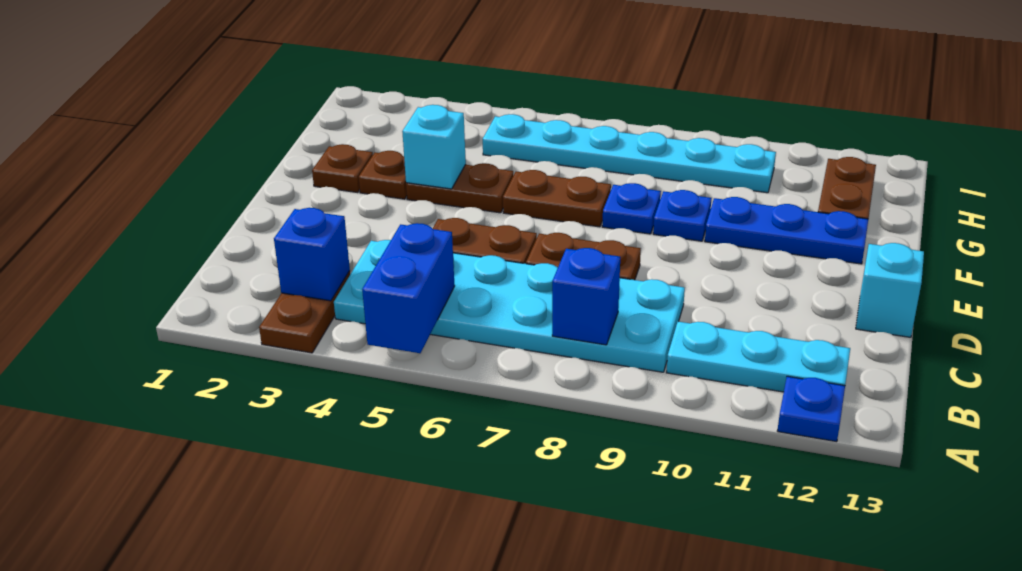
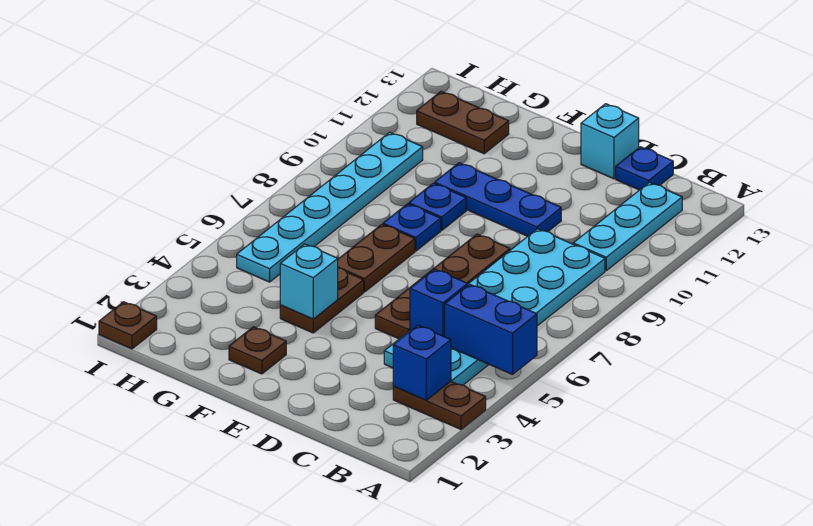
blue plate A12 level 1 -> blue plate C13 level 1
blue brick B8 level 2 -> blue brick C5 level 2
brown plate F3 level 1 -> brown plate I1 level 1
blue plate F10:F12 level 1 -> blue plate D10:F10 level 1

